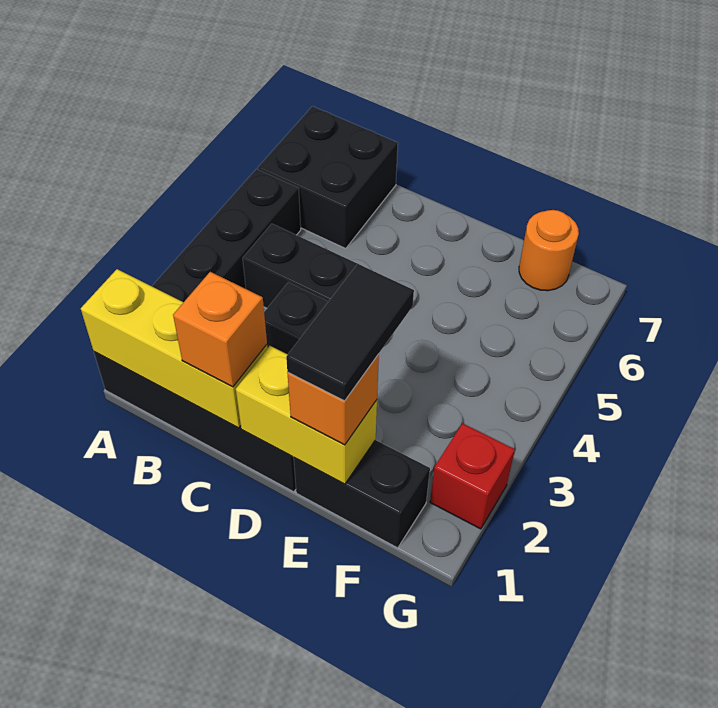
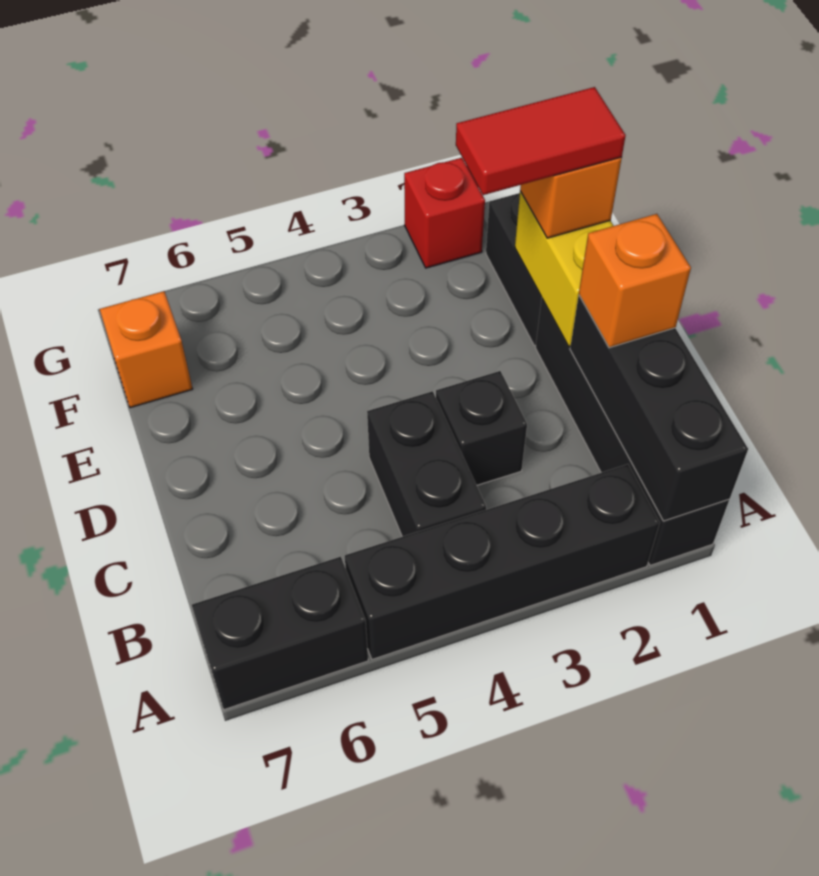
yellow brick A1:C1 level 2 -> black brick A1:C1 level 2
black brick A6:B7 level 1 -> black brick A6:A7 level 1
black tile E1:E2 level 4 -> red tile E1:E2 level 4
orange round brick F7 level 1 -> orange brick F7 level 1

